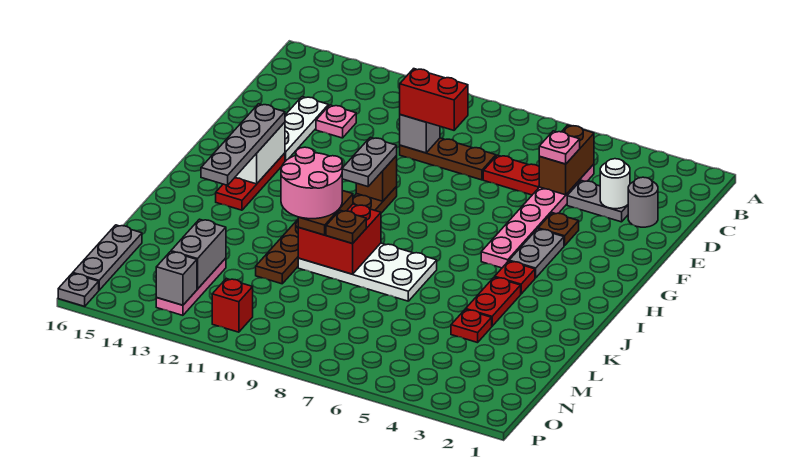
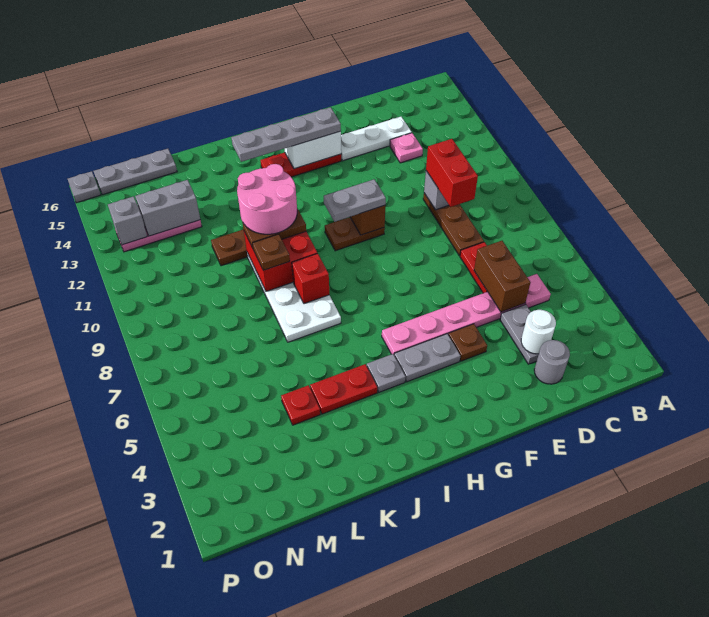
brown brick C5:D5 level 2 -> brown brick D5:D6 level 2
pink plate D5 level 3 -> none
red plate I4 level 1 -> grey plate I4 level 1
red brick O11 level 1 -> red brick J8 level 2

